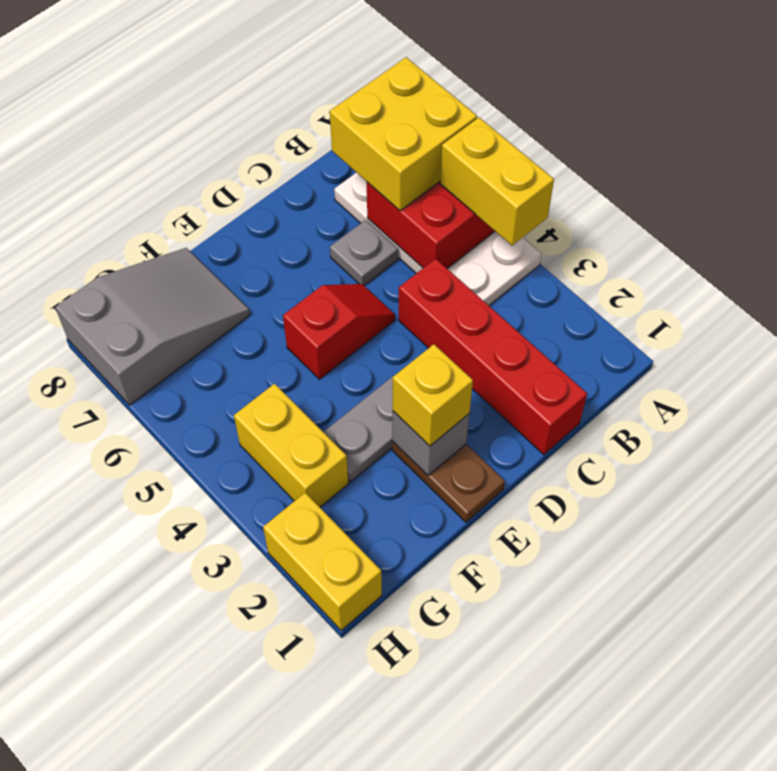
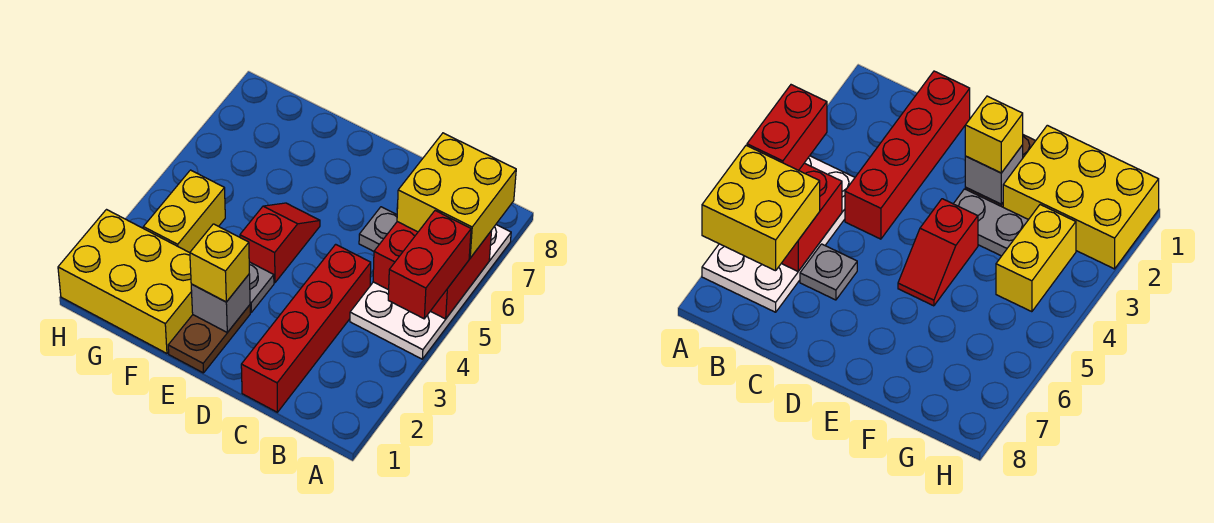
yellow brick A4:A5 level 3 -> red brick A4:A5 level 3
red slope D5:E5 level 1 top E -> red slope E4:E5 level 1 top 4
grey slope F7:H8 level 1 top H -> none
yellow brick H1:H2 level 1 -> yellow brick F1:H2 level 1

